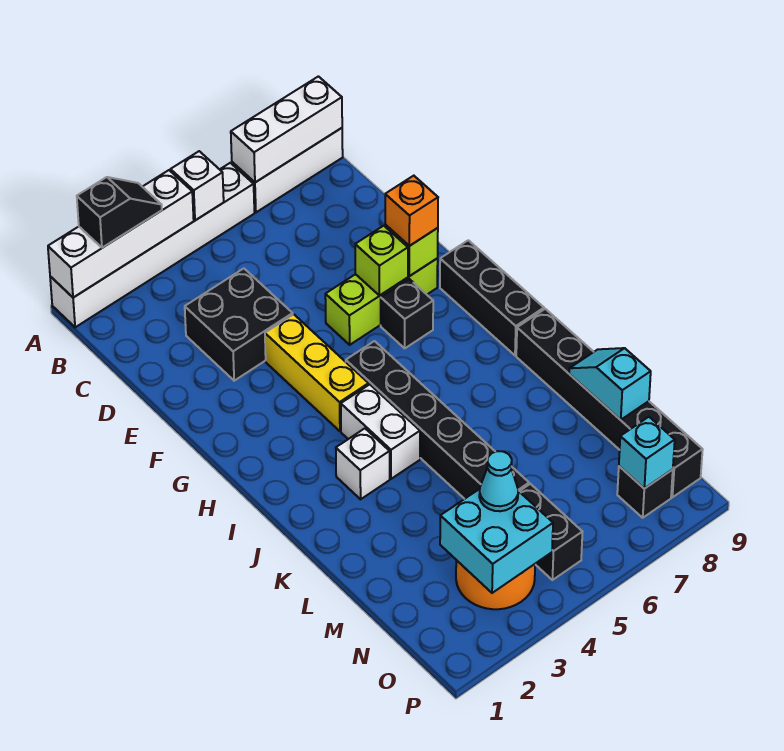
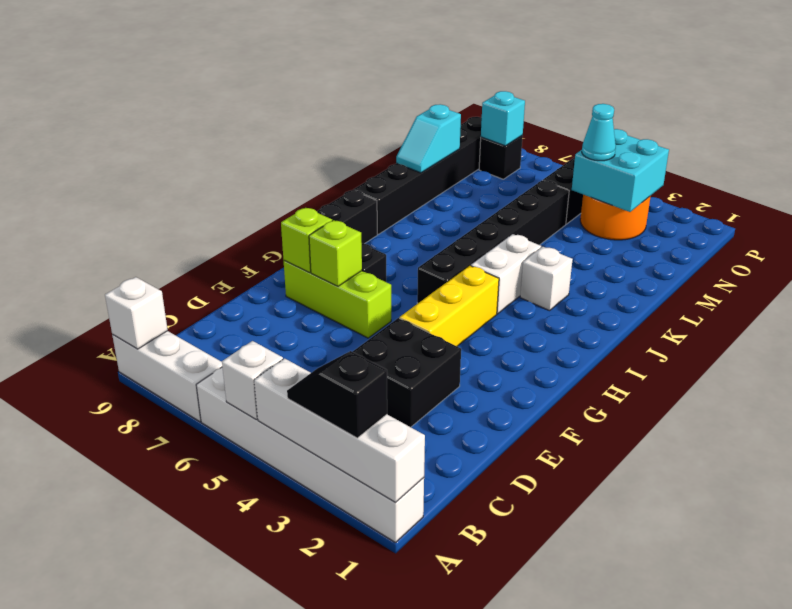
white brick A7:A9 level 2 -> white brick A9 level 2
orange brick F8 level 3 -> none

